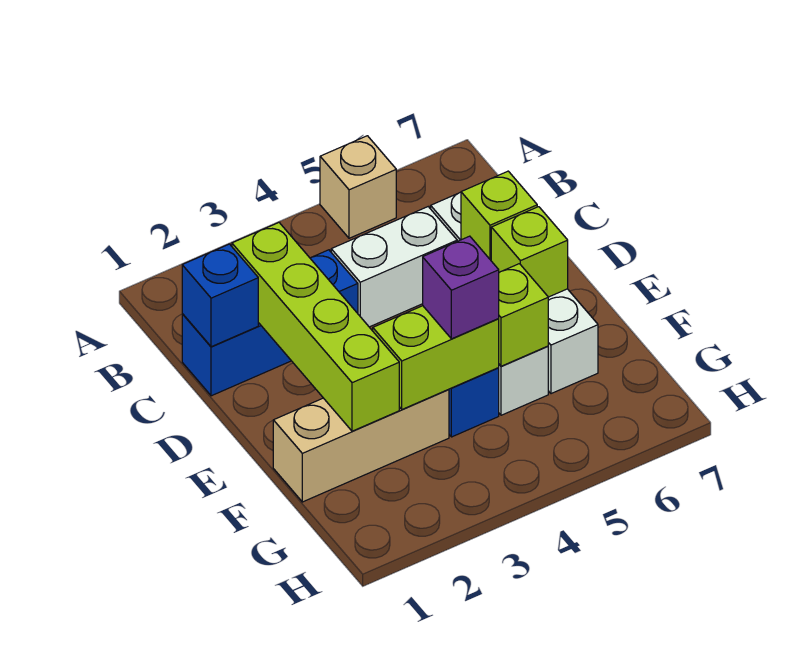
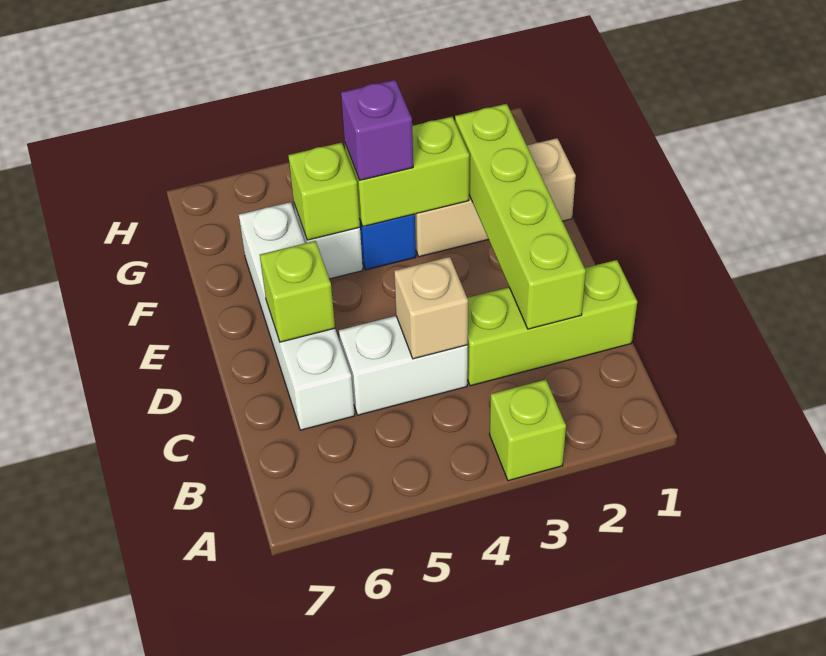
tan brick A5 level 1 -> tan brick C4 level 2
blue brick C1:C3 level 1 -> lime brick C1:C3 level 1
blue brick C1 level 2 -> none
lime brick E6 level 2 -> lime brick A3 level 1

